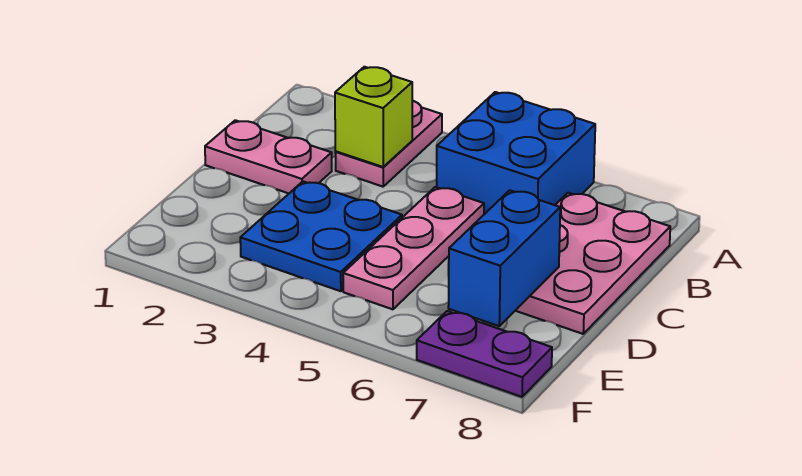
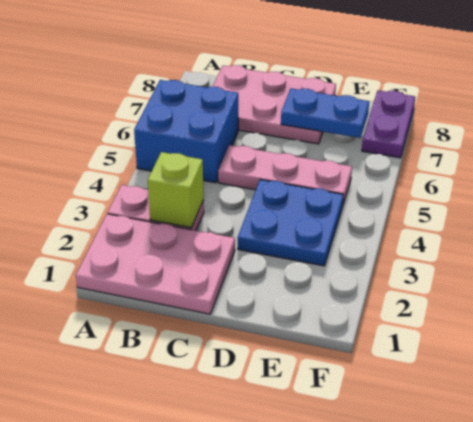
pink plate C1:C2 level 1 -> pink plate A1:C2 level 1
blue brick D7:E7 level 2 -> blue plate D7:E7 level 2

